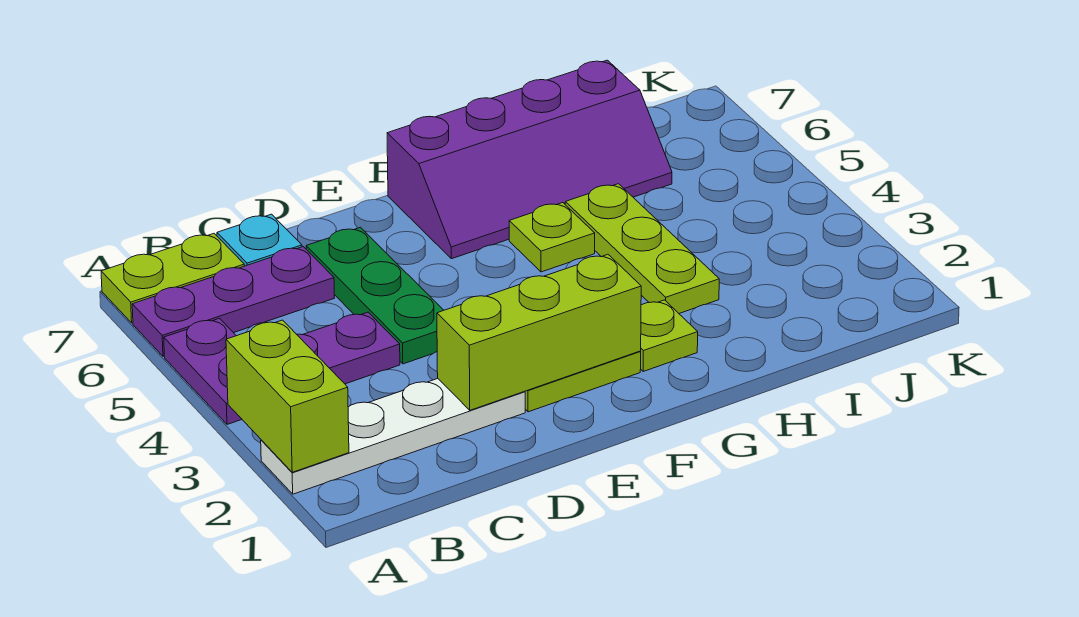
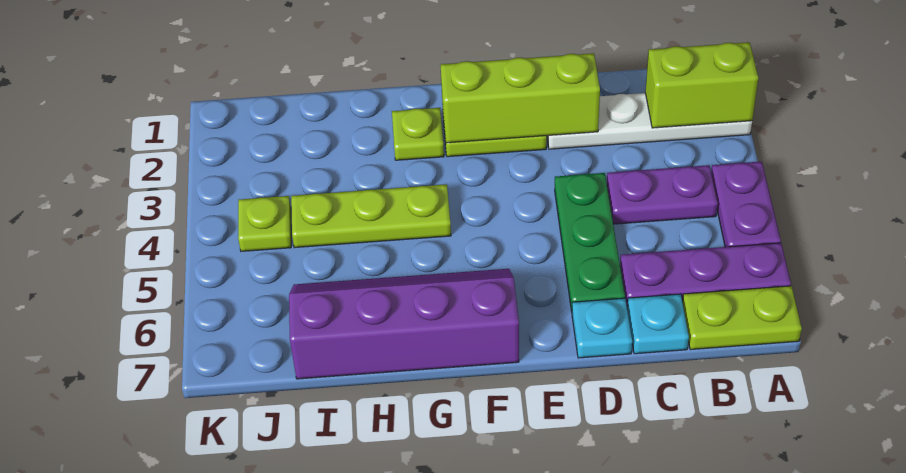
lime brick A2:A3 level 2 -> lime brick A2:B2 level 2
none -> cyan plate D7 level 1
lime plate G5 level 1 -> lime plate J4 level 1
lime plate H3:H5 level 1 -> lime plate G4:I4 level 1

